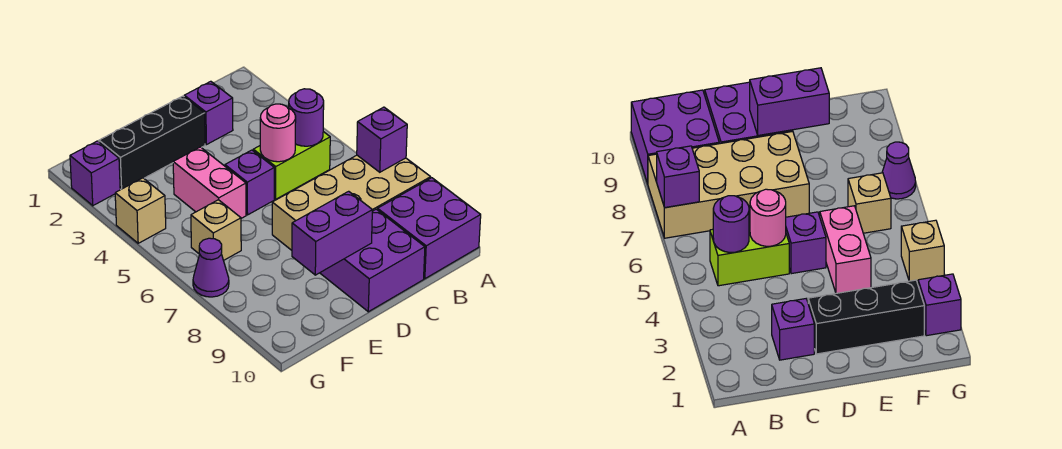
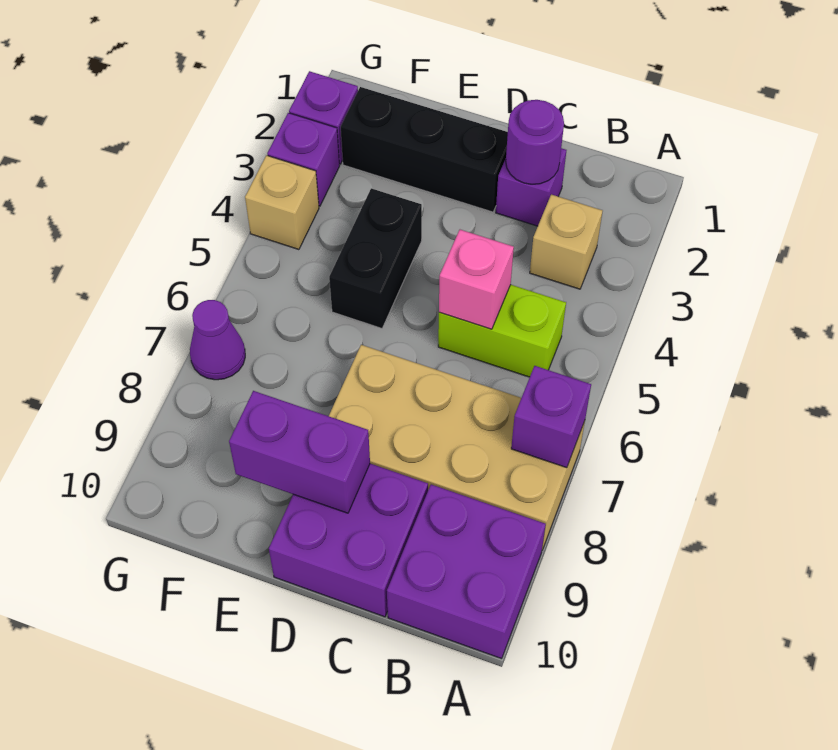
purple round brick B5 level 2 -> purple round brick C2 level 2
pink round brick C5 level 2 -> pink brick C5 level 2
purple brick D5 level 1 -> purple brick G3 level 1
pink brick E4:E5 level 1 -> black brick E4:E5 level 1
tan brick F6 level 1 -> tan brick B3 level 1

